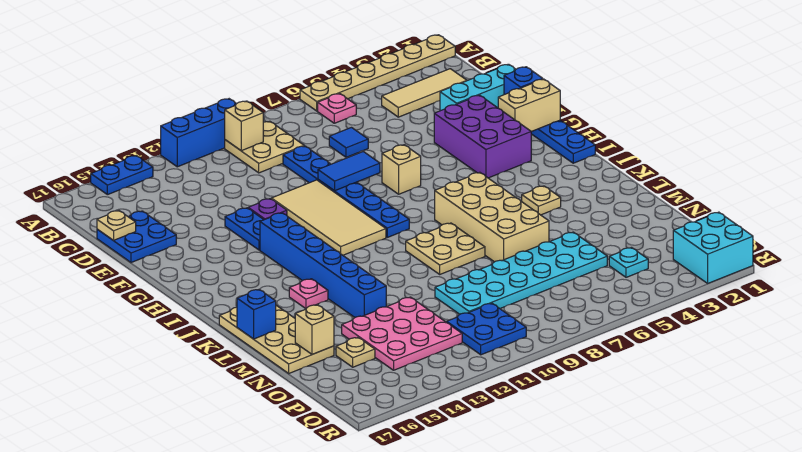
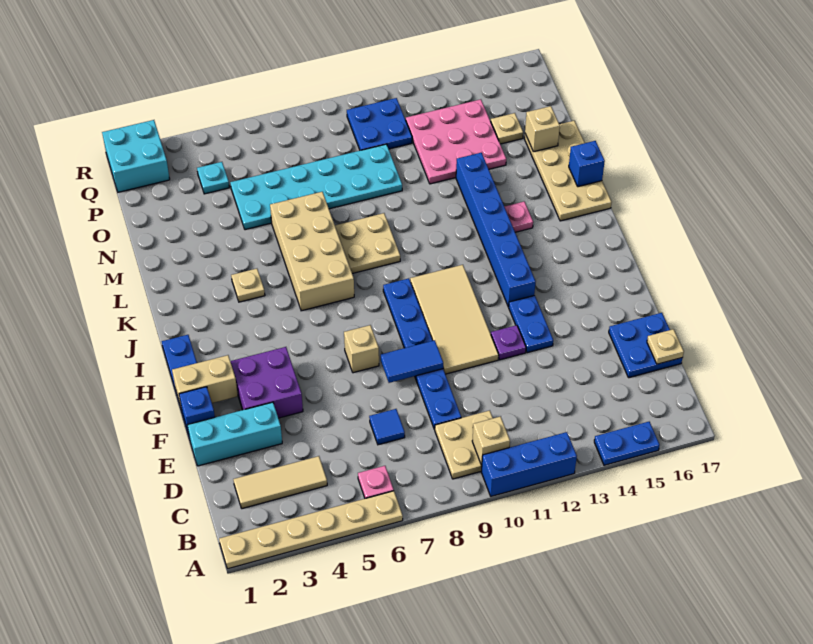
purple brick F3:H4 level 1 -> purple brick F3:G4 level 1

